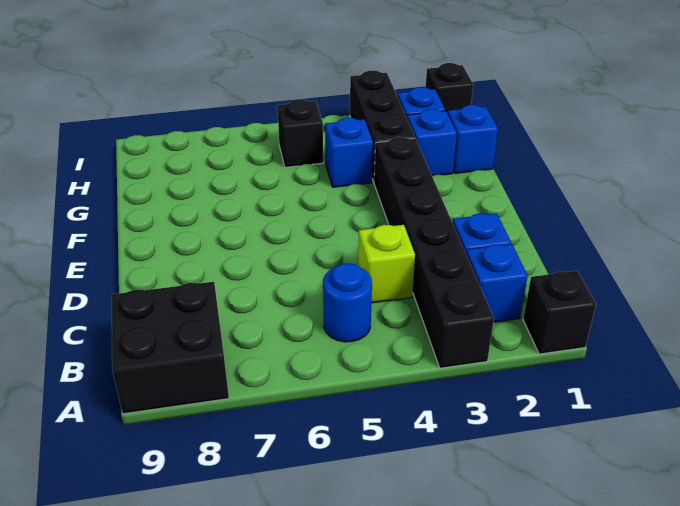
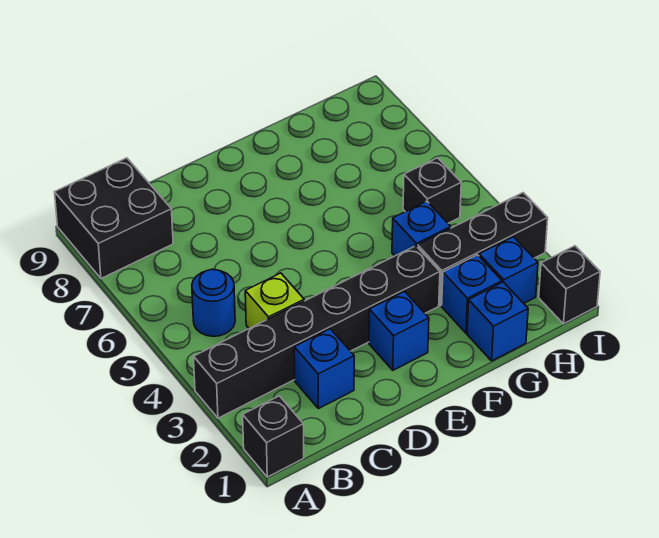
blue brick B2 level 1 -> blue brick E2 level 1

